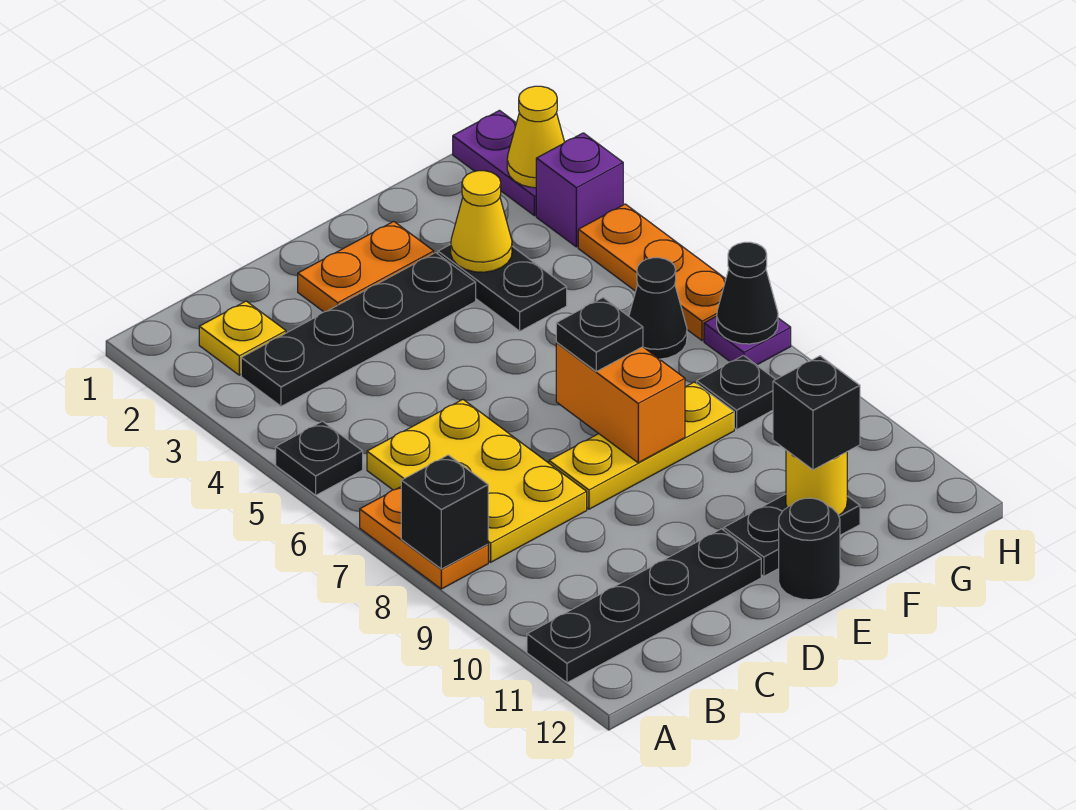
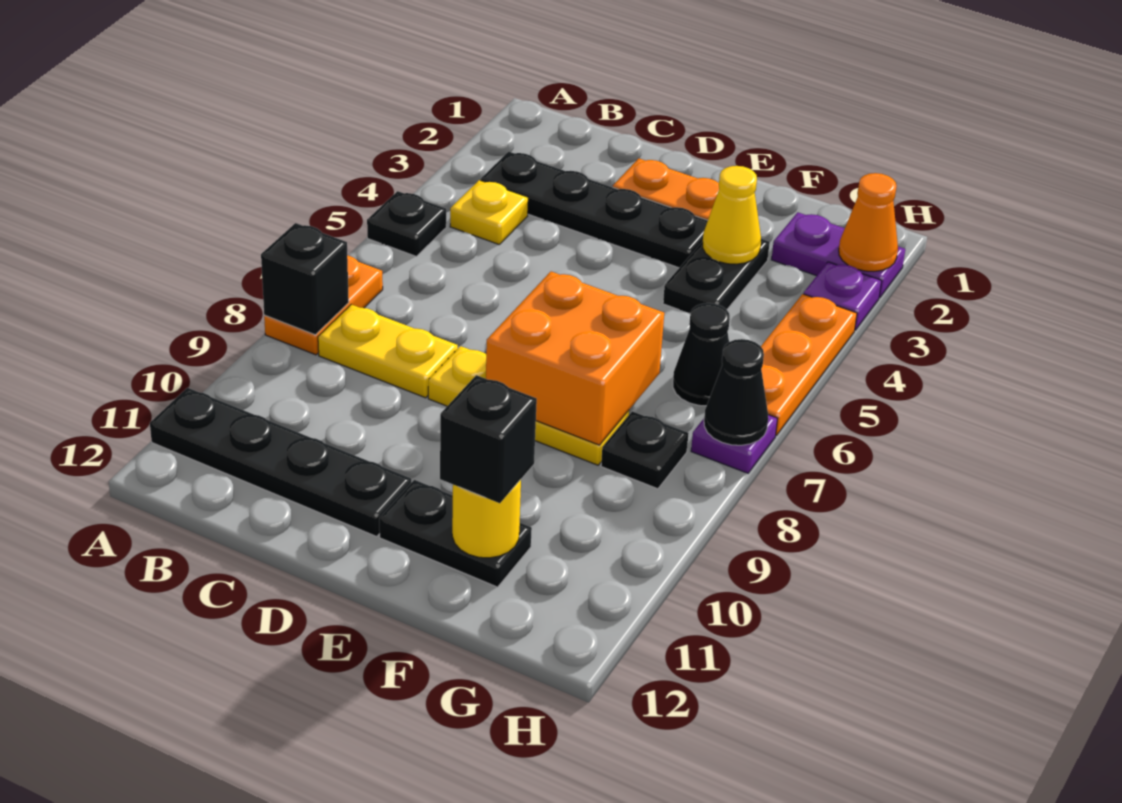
yellow plate B2 level 1 -> yellow plate B4 level 1
yellow plate B6:C8 level 1 -> yellow plate B8:C8 level 1
orange brick E7:E8 level 2 -> orange brick E7:F8 level 2
black plate E7 level 3 -> none
black round brick E12 level 1 -> none
purple plate H1:H2 level 1 -> purple plate G2:H2 level 1
yellow cone H2 level 2 -> orange cone H2 level 2
purple brick H3 level 1 -> purple plate H3 level 1

